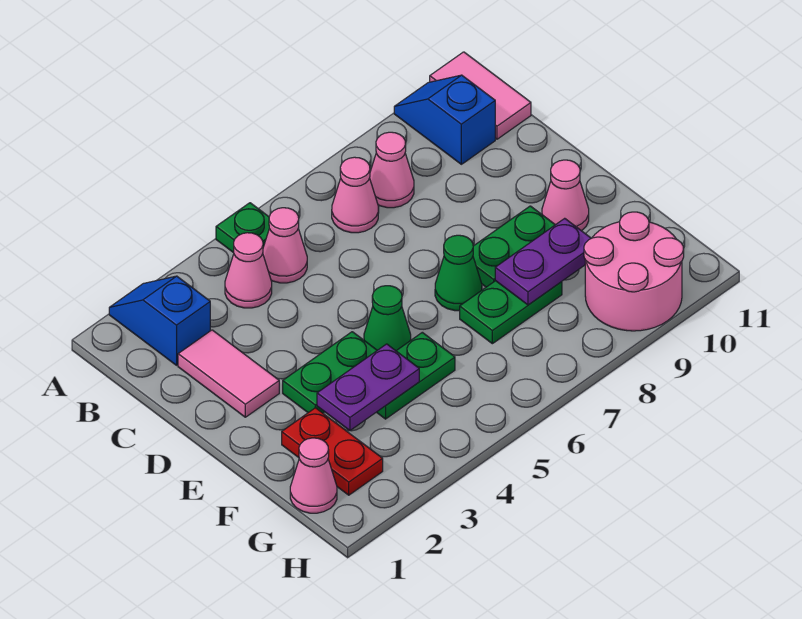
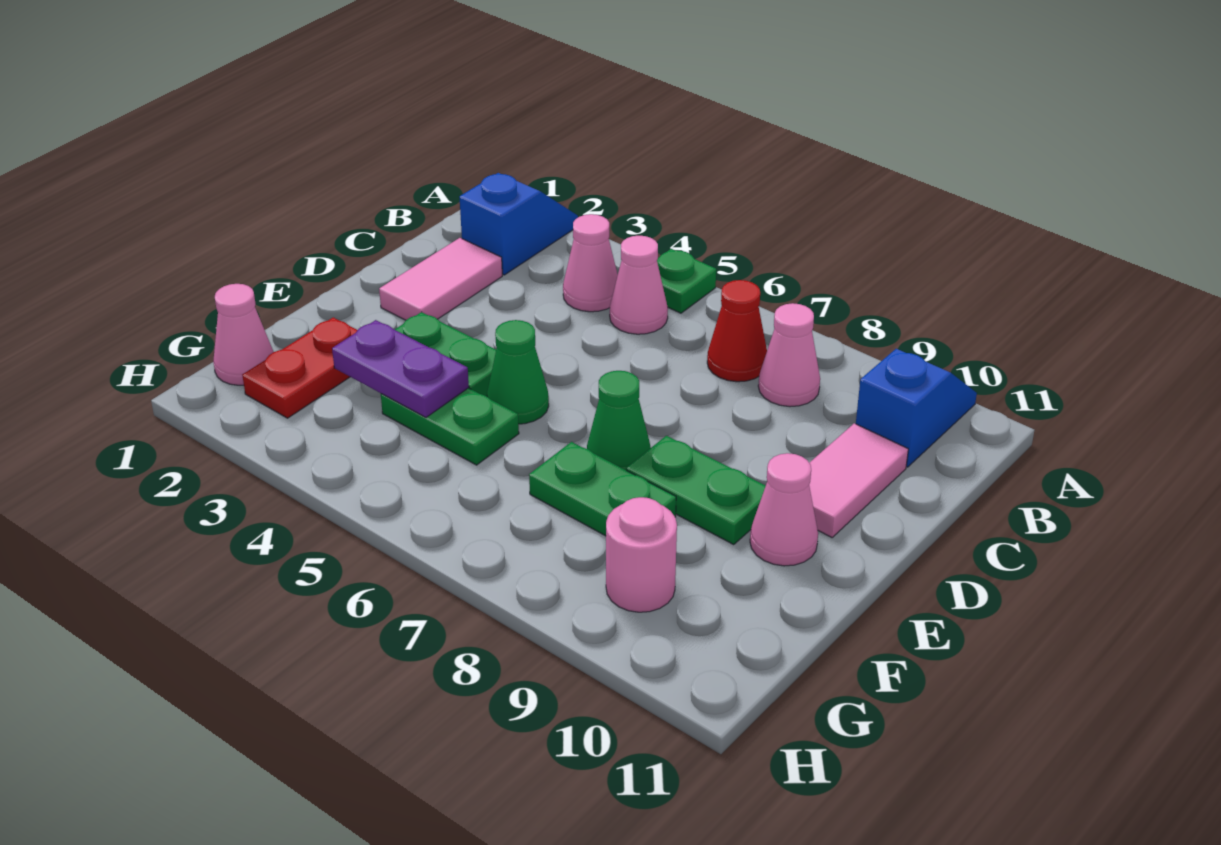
pink tile A11:B11 level 1 -> pink tile C10:D10 level 1
pink cone B7 level 1 -> red cone B7 level 1
purple plate F8:F9 level 2 -> none
pink round brick G9:H10 level 1 -> pink round brick G9 level 1

